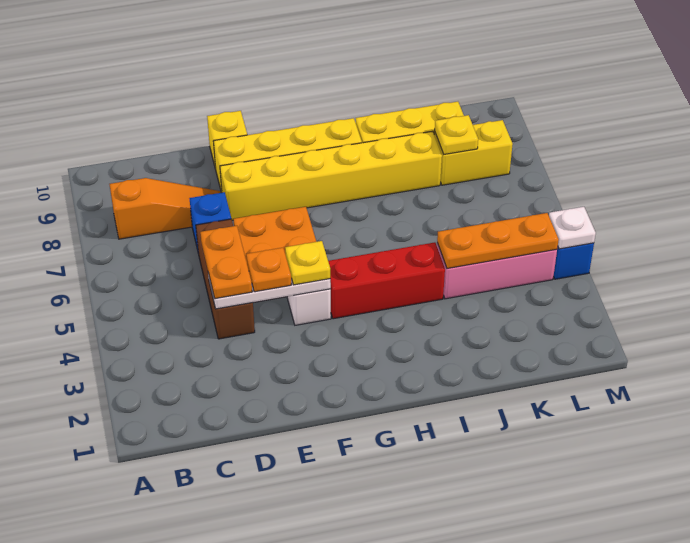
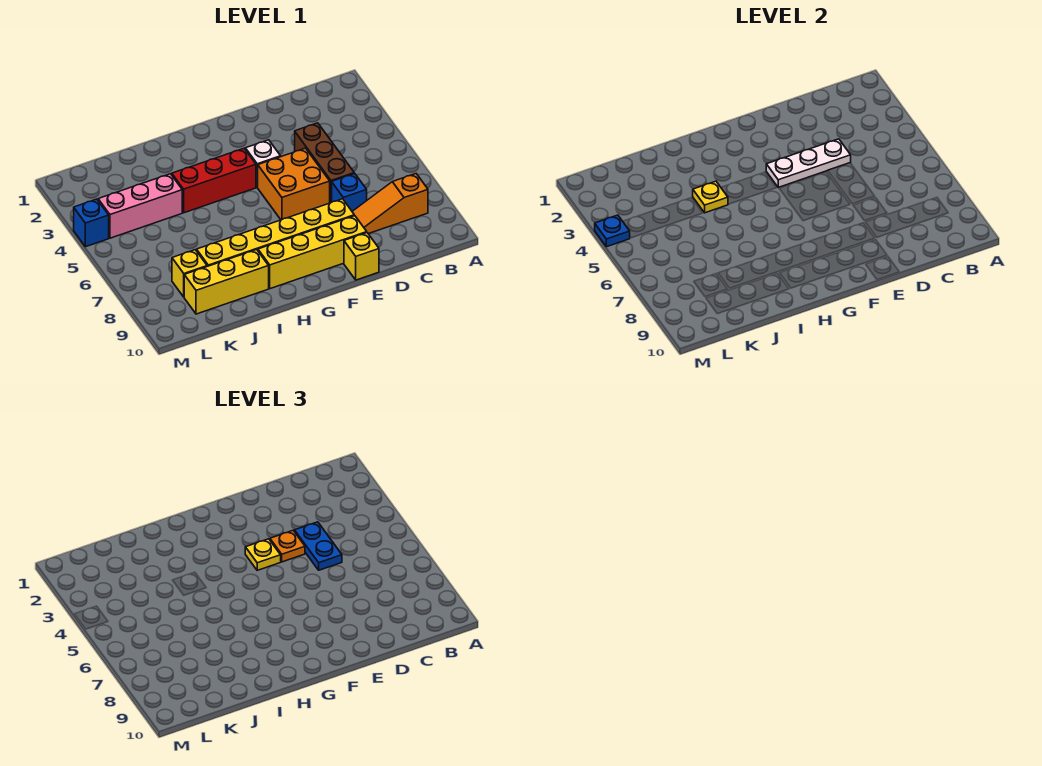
orange plate D4:D5 level 3 -> blue plate D4:D5 level 3
orange plate J4:L4 level 2 -> none
yellow brick K8:L8 level 1 -> yellow brick K8 level 1
yellow plate K8 level 2 -> yellow plate I4 level 2
white plate M4 level 2 -> blue plate M4 level 2

